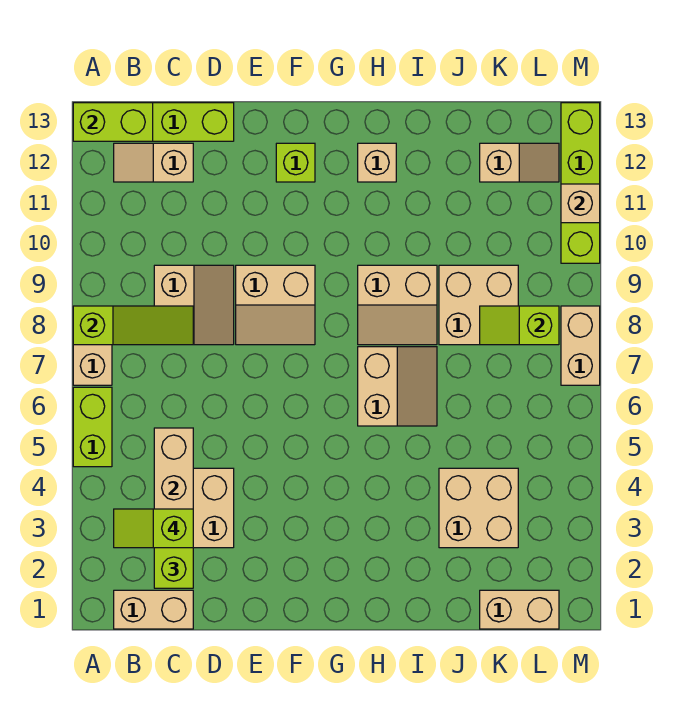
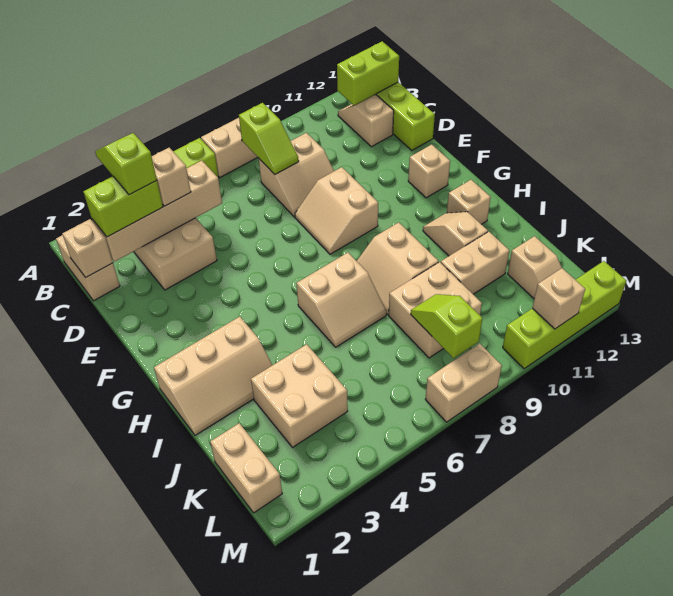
lime slope A8:C8 level 2 top A -> lime slope B8:C8 level 2 top B
lime brick A13:B13 level 2 -> lime brick B12:B13 level 2
none -> tan brick C1 level 2
none -> tan brick C4 level 3
lime brick F12 level 1 -> tan brick F12 level 1
none -> tan slope H1:I3 level 1 top H
none -> tan slope H11:I11 level 1 top I
none -> tan brick J10:J11 level 1

